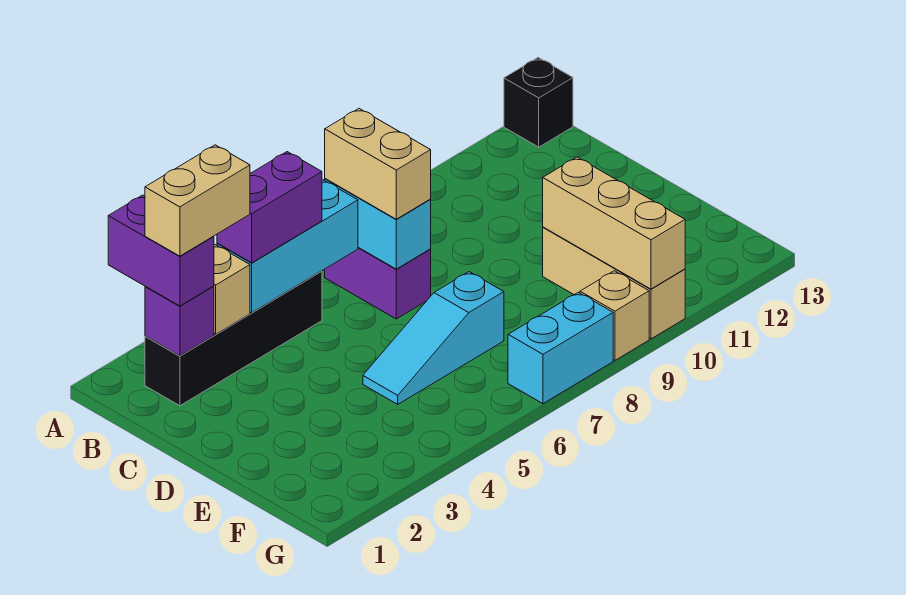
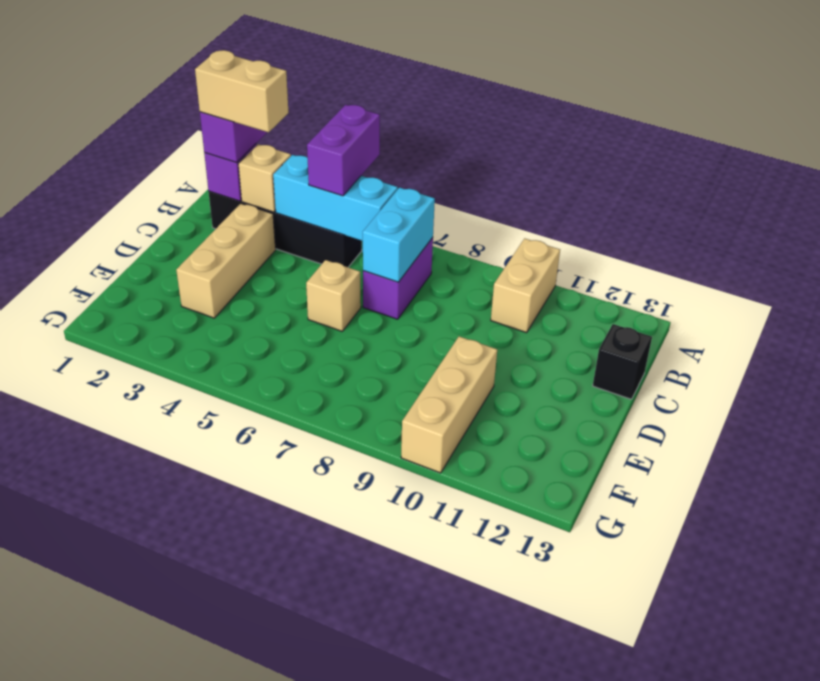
black brick A13 level 1 -> black brick C13 level 1
purple brick B4:B5 level 3 -> purple brick A5:B5 level 3
tan brick B7:C7 level 3 -> tan brick A10:B10 level 1
cyan slope E5:E7 level 1 top 7 -> none
tan brick E10:G10 level 2 -> tan brick C3:E3 level 1
cyan brick G7:G8 level 1 -> none
tan brick G9 level 1 -> tan brick D6 level 1

